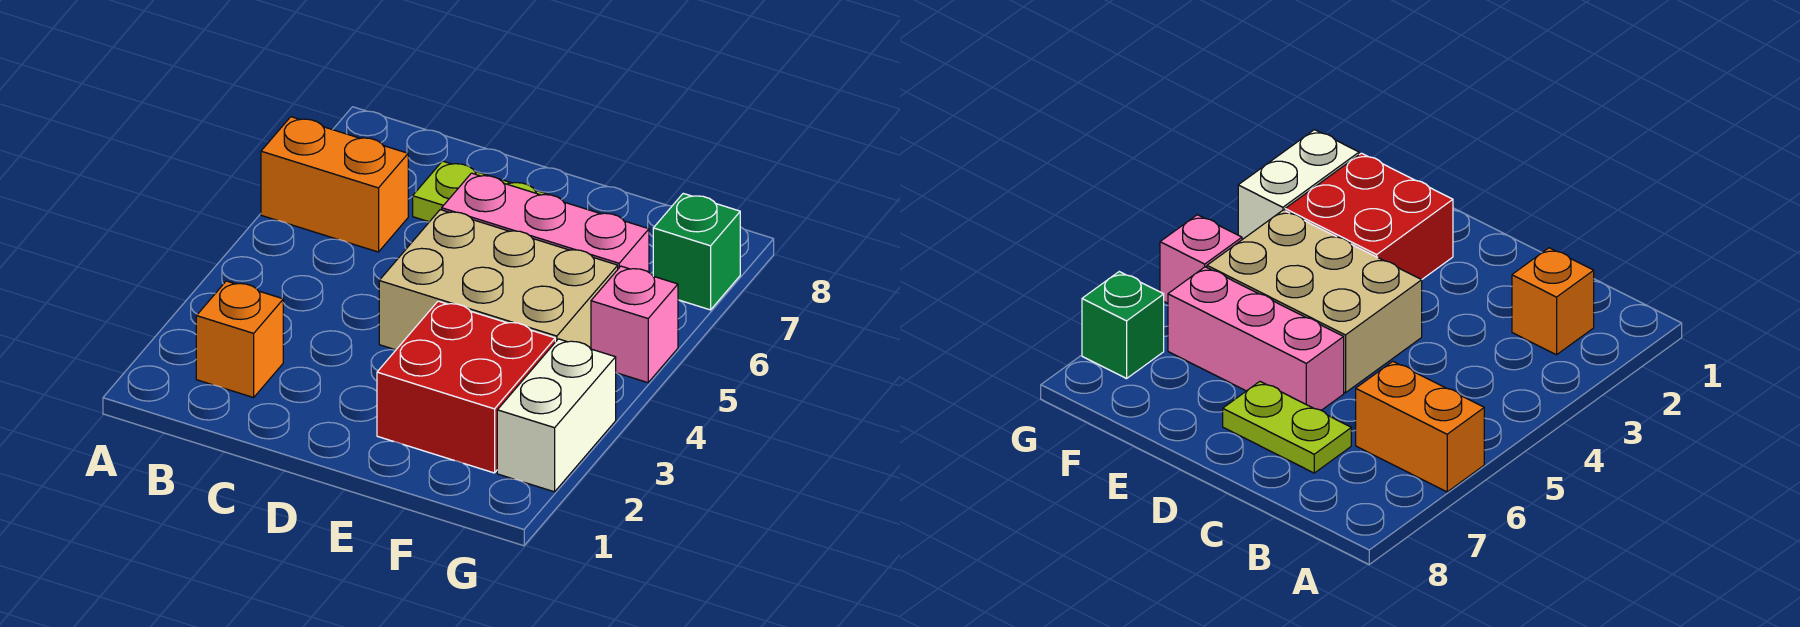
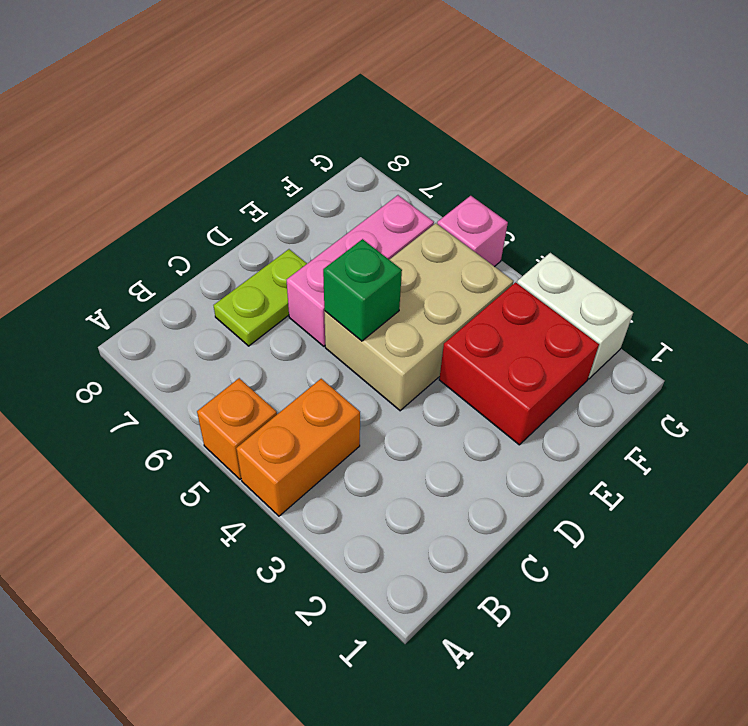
orange brick A6:B6 level 1 -> orange brick A4:B4 level 1
orange brick B2 level 1 -> orange brick A5 level 1
green brick G7 level 1 -> green brick D5 level 2

